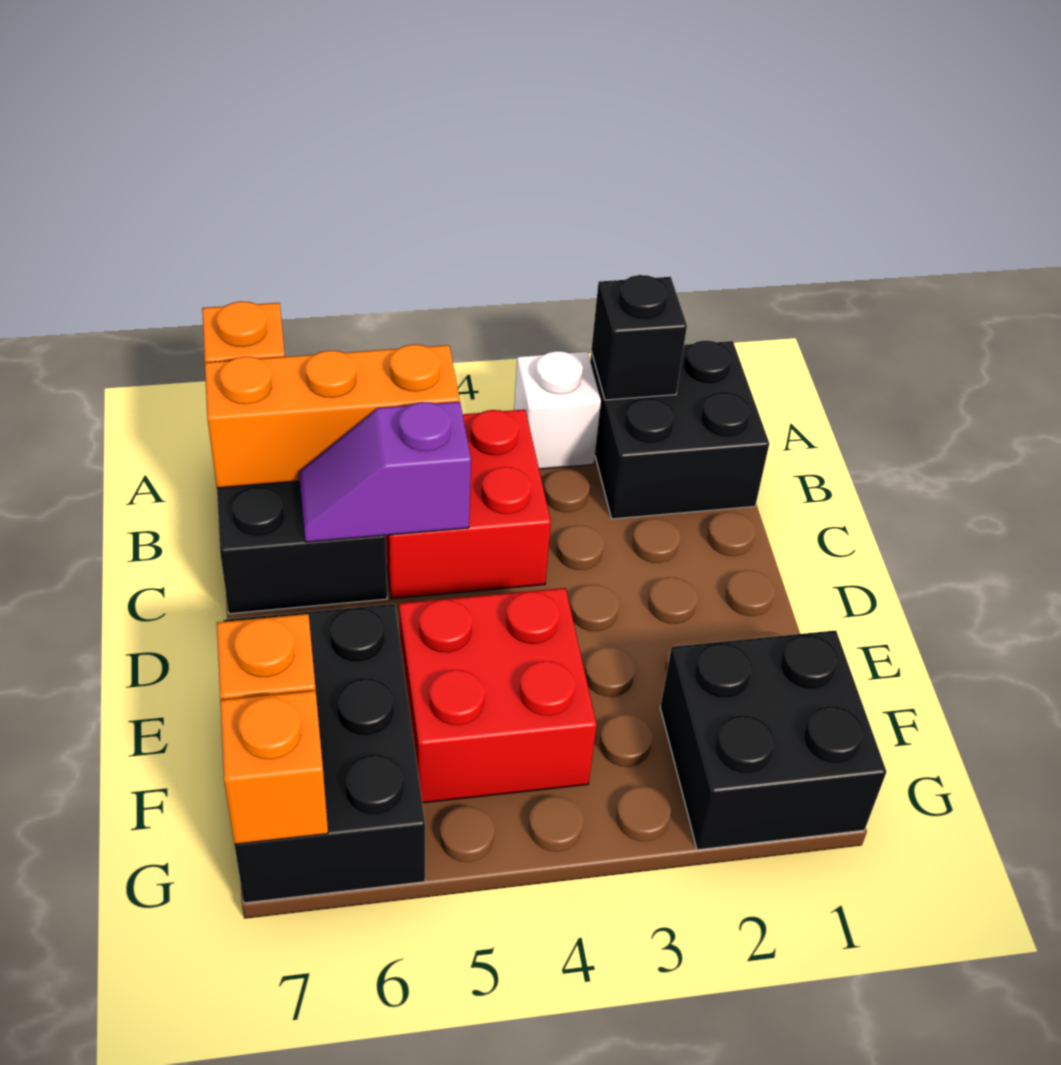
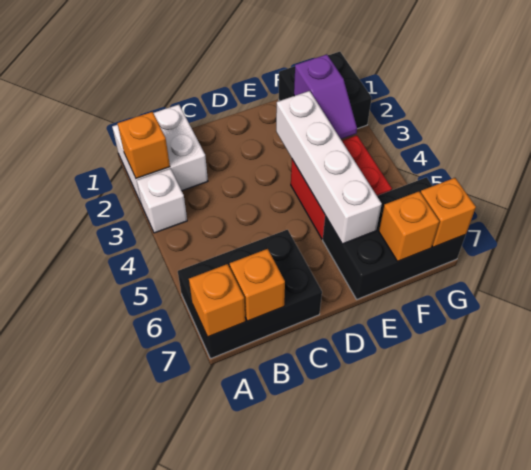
black brick A1:B2 level 1 -> white brick A1:B2 level 1
black brick A2 level 2 -> orange brick A2 level 2
red brick B4:C5 level 1 -> none
orange brick B5:B7 level 2 -> orange brick B7 level 2
purple slope C5:C6 level 2 top 5 -> purple slope F2:F3 level 2 top 2
none -> white brick E3:E6 level 2

